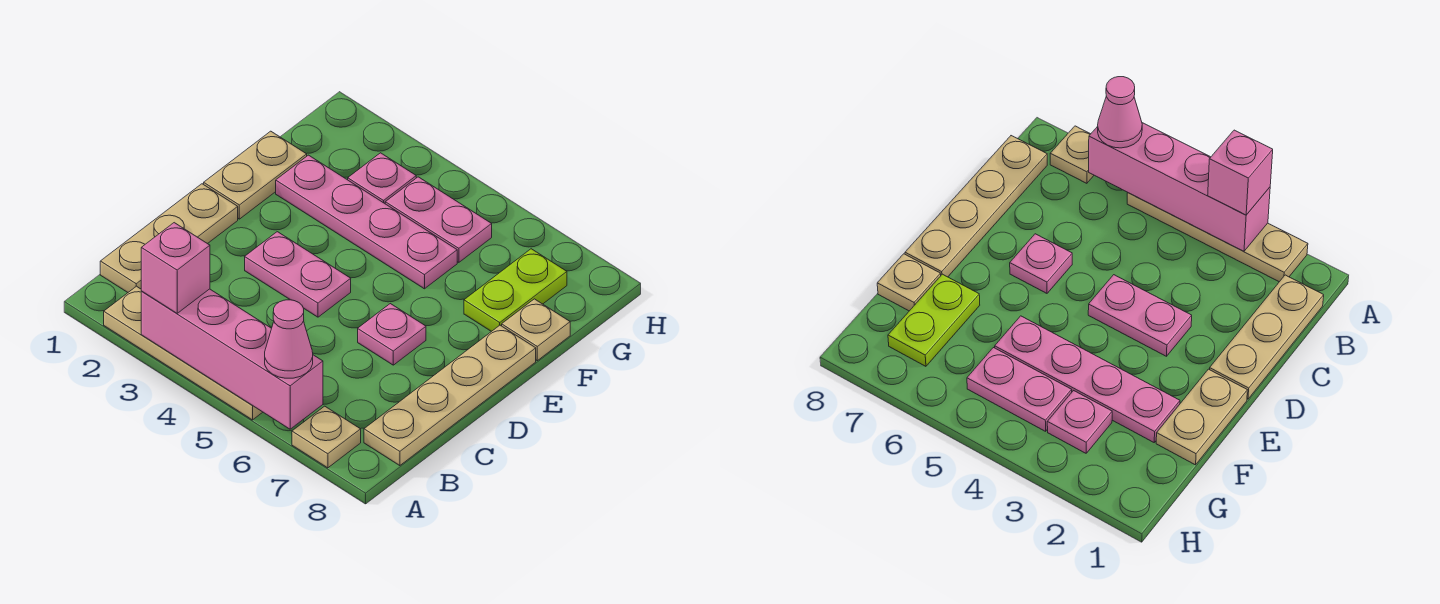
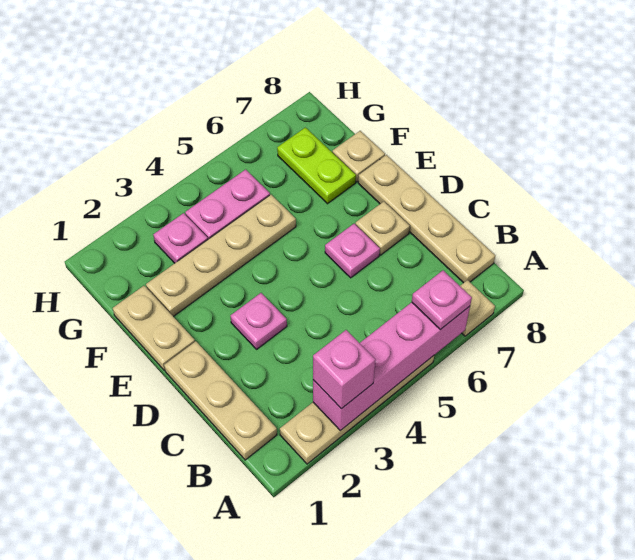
pink cone A6 level 3 -> pink plate A6 level 3
pink plate D3:D4 level 1 -> pink plate D3 level 1
none -> tan plate D7 level 1
pink plate F2:F5 level 1 -> tan plate F2:F5 level 1

